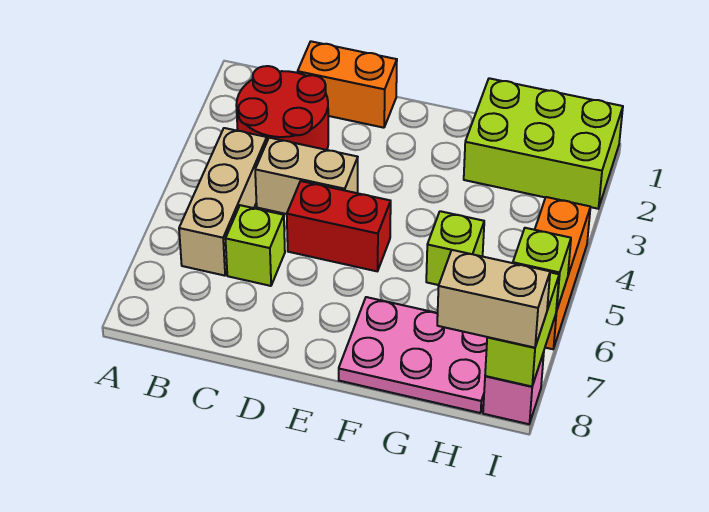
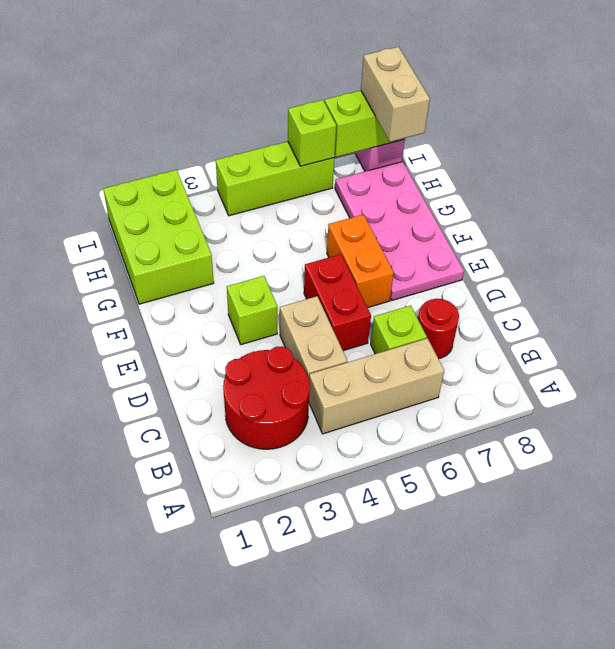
orange brick C1:D1 level 1 -> orange brick E6:F6 level 1
none -> red round brick C7 level 1
pink plate F7:H8 level 1 -> pink plate E7:H8 level 1
lime brick G5 level 1 -> lime brick E3 level 1
orange brick I4:I6 level 1 -> lime brick I4:I6 level 1

